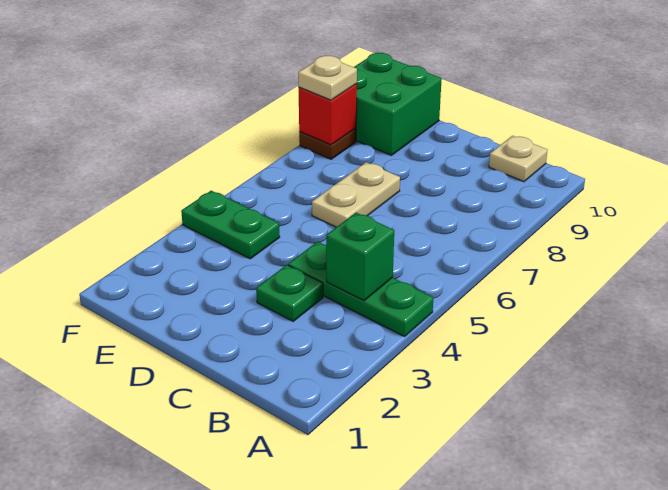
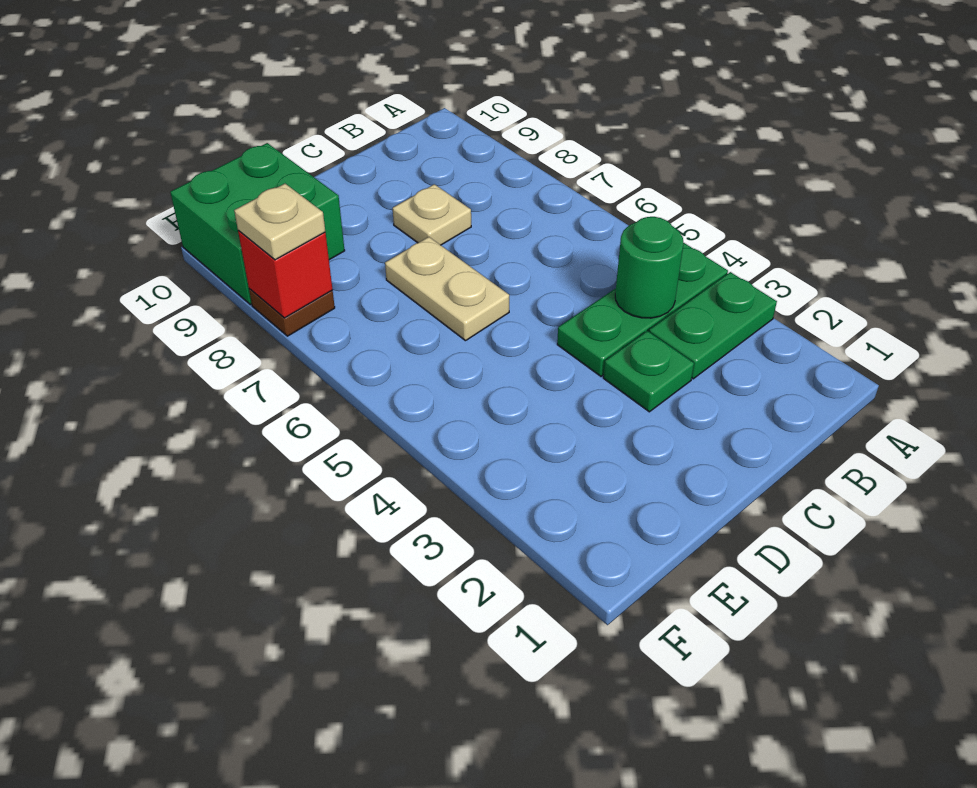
green brick B4 level 2 -> green round brick B4 level 2
tan plate B10 level 1 -> tan plate C8 level 1
green plate E4:F4 level 1 -> green plate A3:B3 level 1

